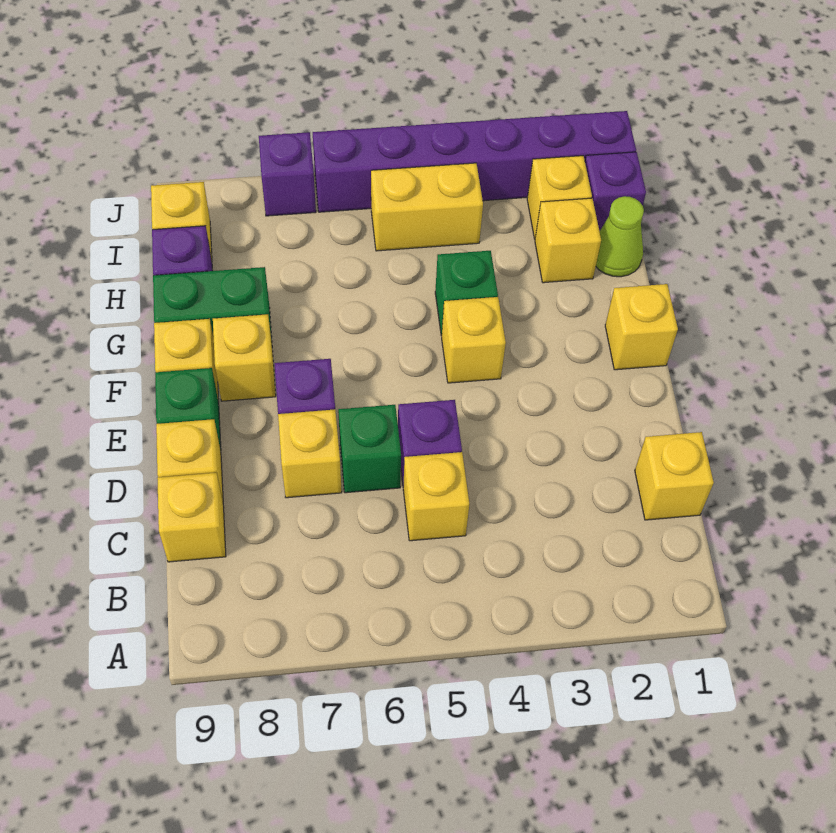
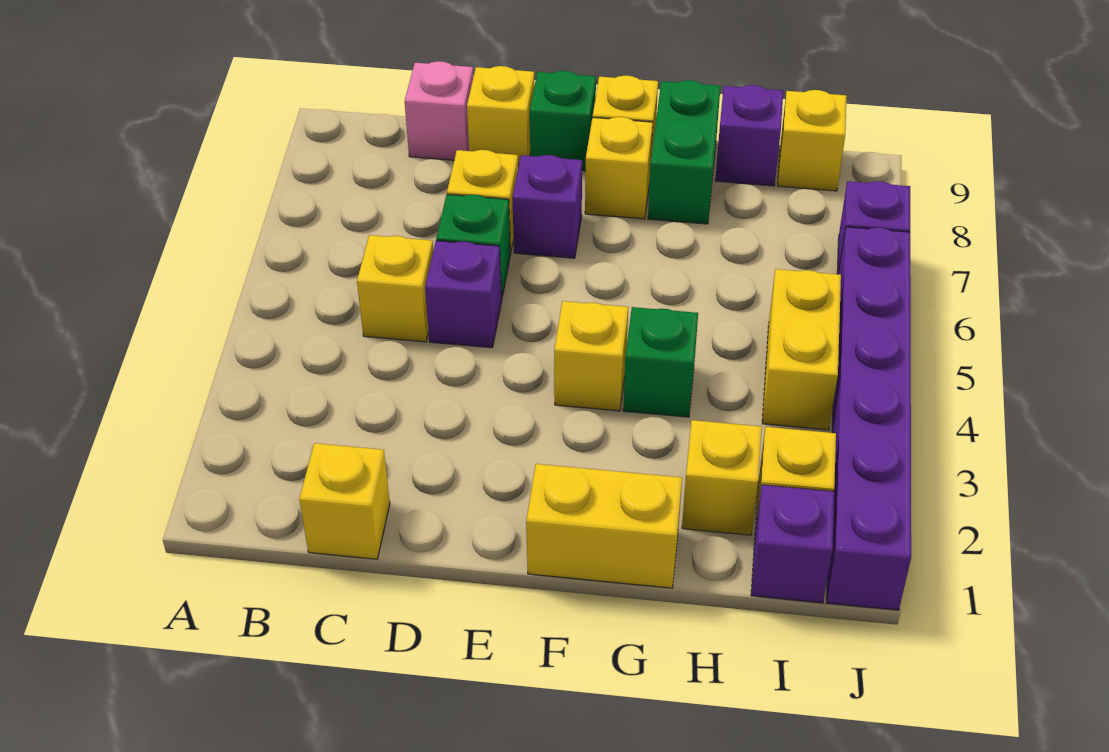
yellow brick C9 level 1 -> pink brick C9 level 1
yellow brick F1 level 1 -> yellow brick F1:G1 level 1
lime cone H1 level 1 -> none

